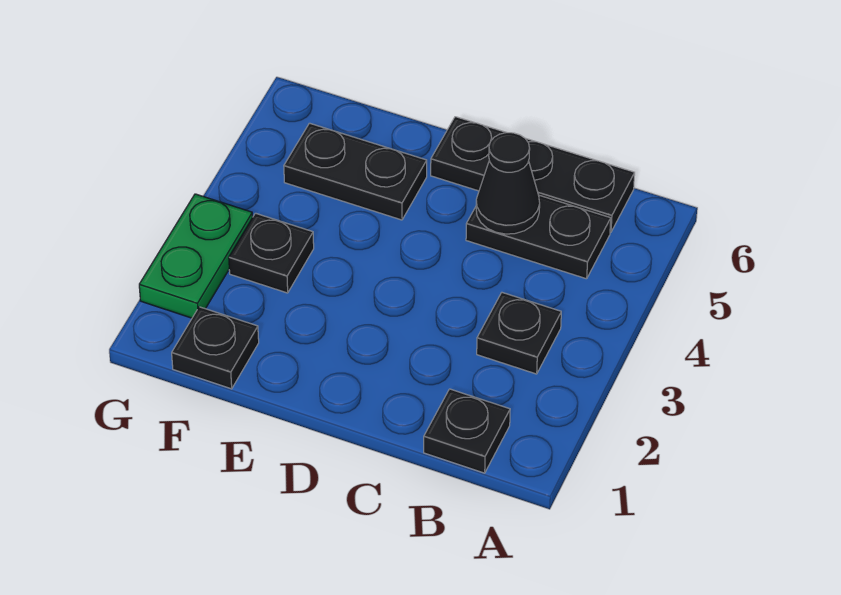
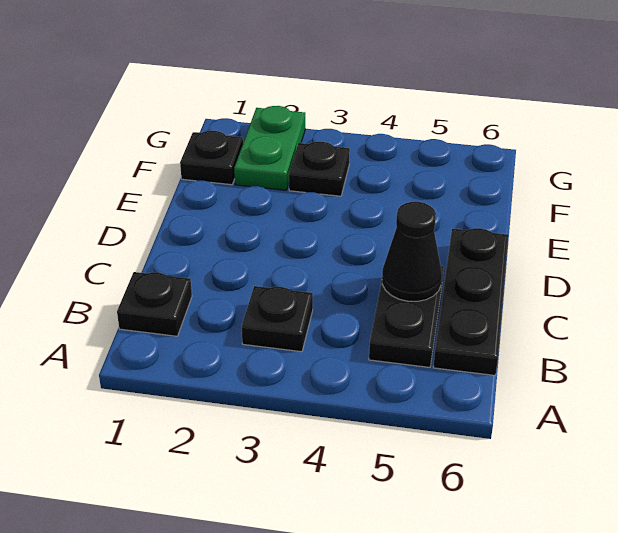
black plate E5:F5 level 1 -> none
green plate G2:G3 level 1 -> green plate F2:G2 level 1

